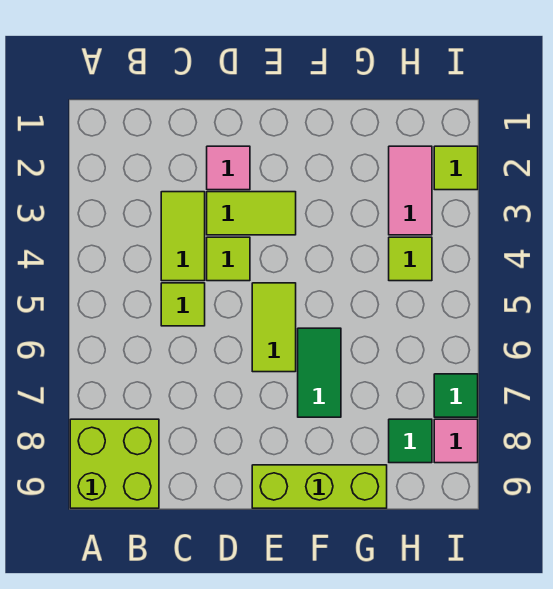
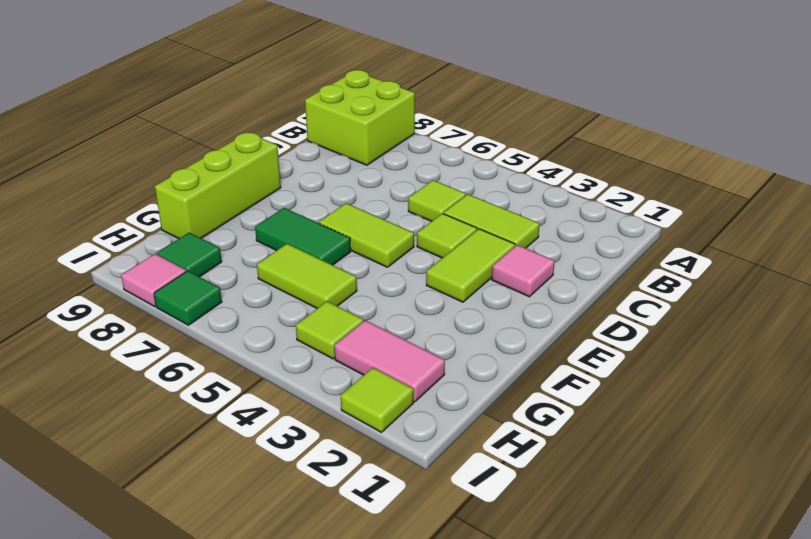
none -> lime tile G5:G6 level 1

